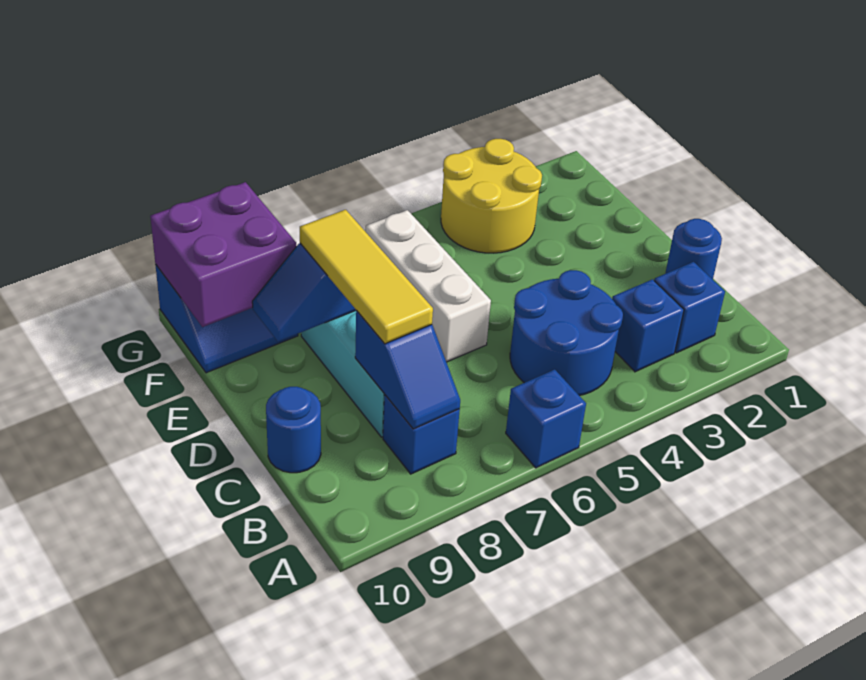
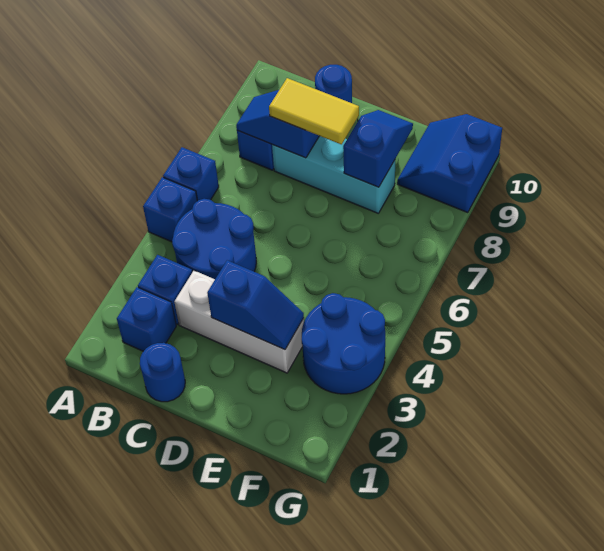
none -> blue brick A5 level 1
yellow tile C8:E8 level 3 -> yellow tile C8:D8 level 3
none -> blue slope D3:E3 level 2 top D
white brick D6:F6 level 1 -> white brick C3:E3 level 1
yellow round brick F3:G4 level 1 -> blue round brick F3:G4 level 1
purple brick F9:G10 level 2 -> none

